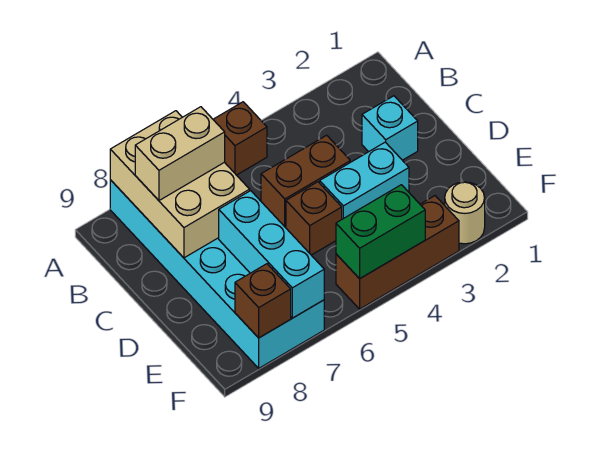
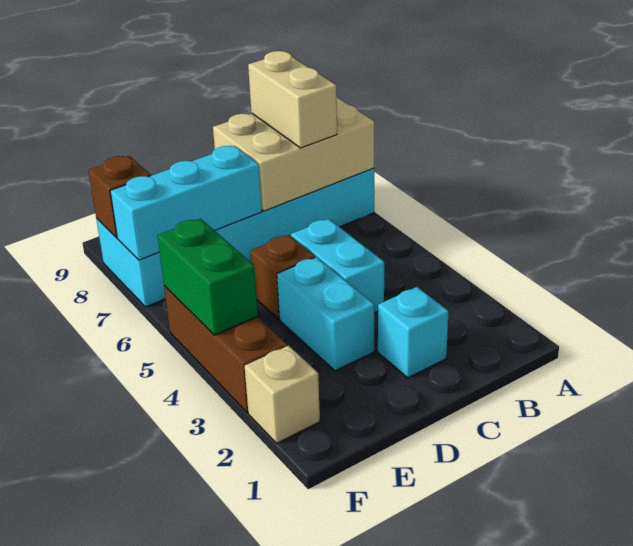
brown brick A5 level 1 -> none
brown brick C4:C5 level 1 -> cyan brick C4:C5 level 1
tan round brick F2 level 1 -> tan brick F2 level 1

